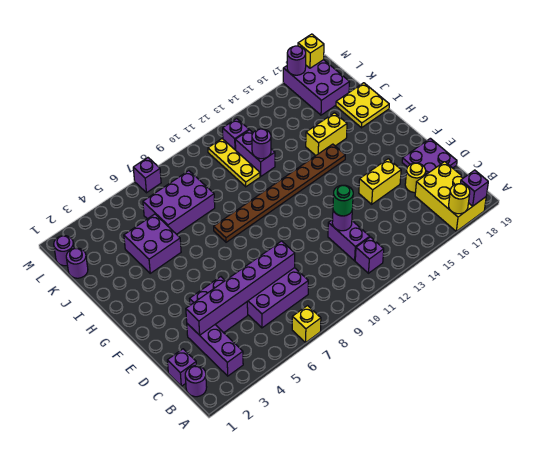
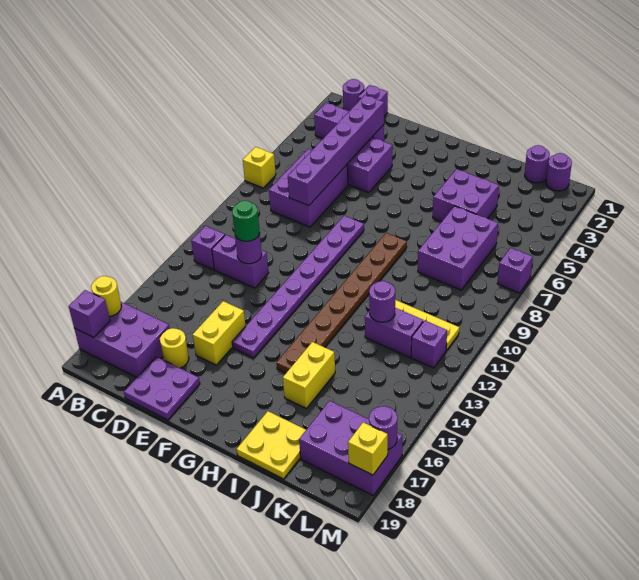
yellow brick A17:C18 level 1 -> purple brick A17:C18 level 1
none -> purple plate F8:F15 level 1

